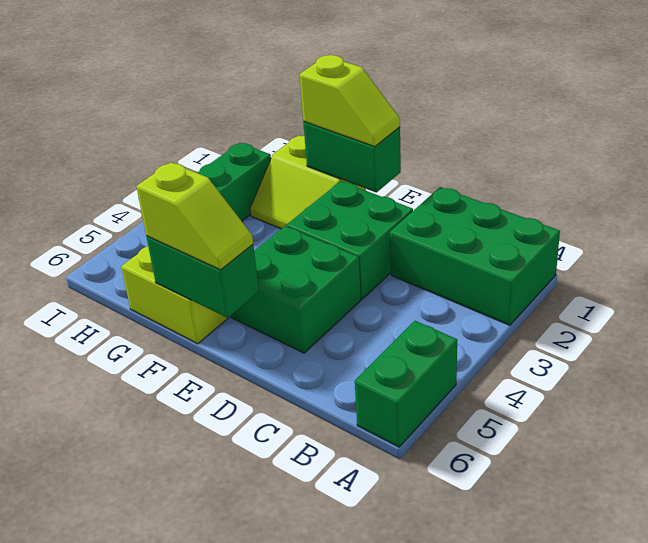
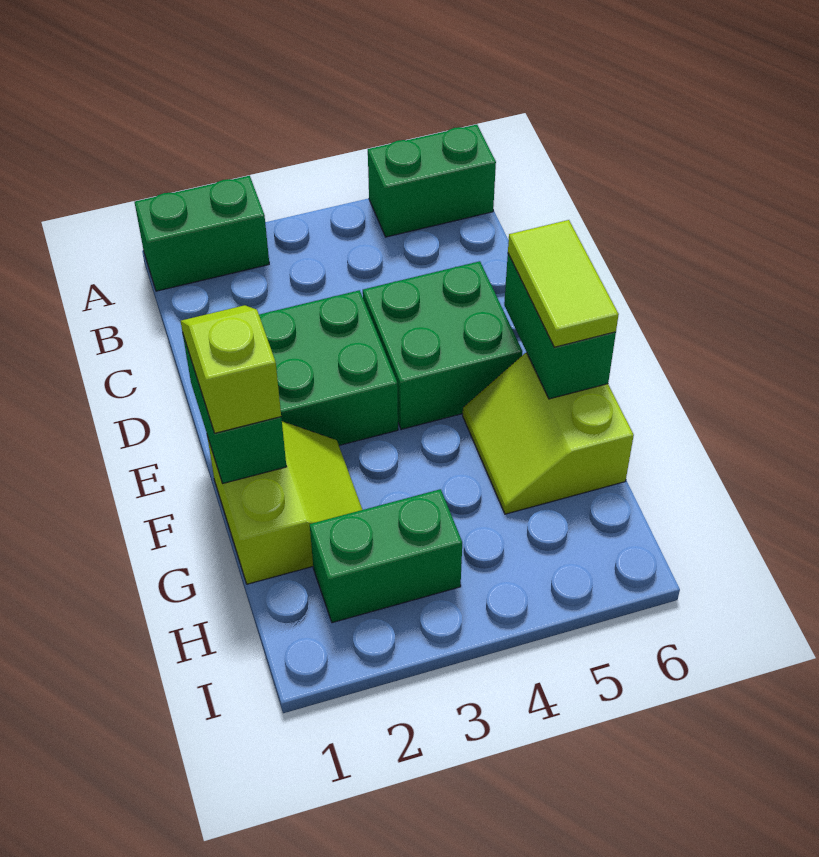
green brick A1:C2 level 1 -> green brick A1:A2 level 1
lime slope E6:F6 level 3 top F -> lime tile E6:F6 level 3

